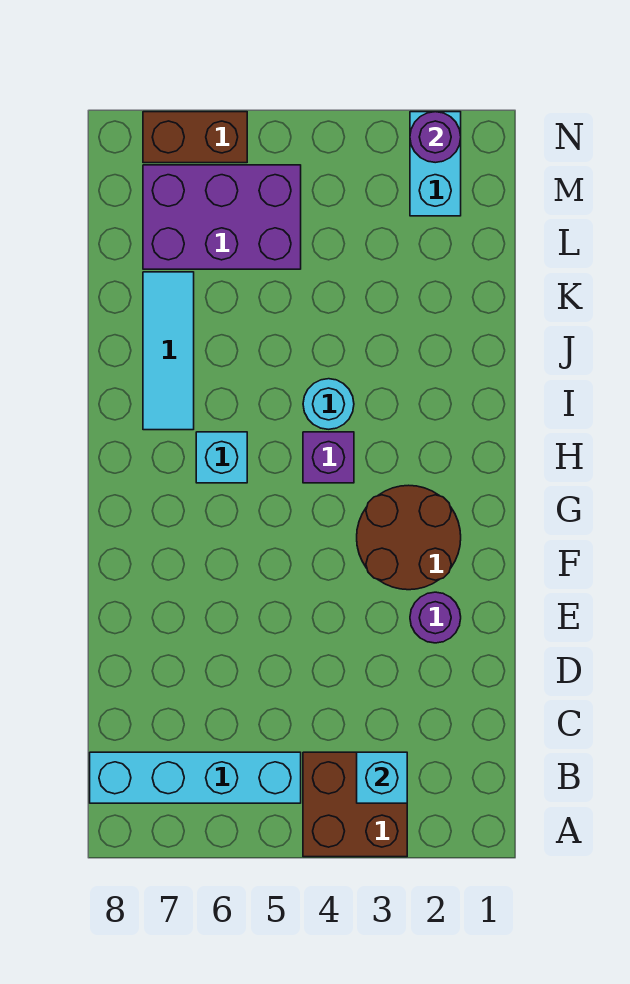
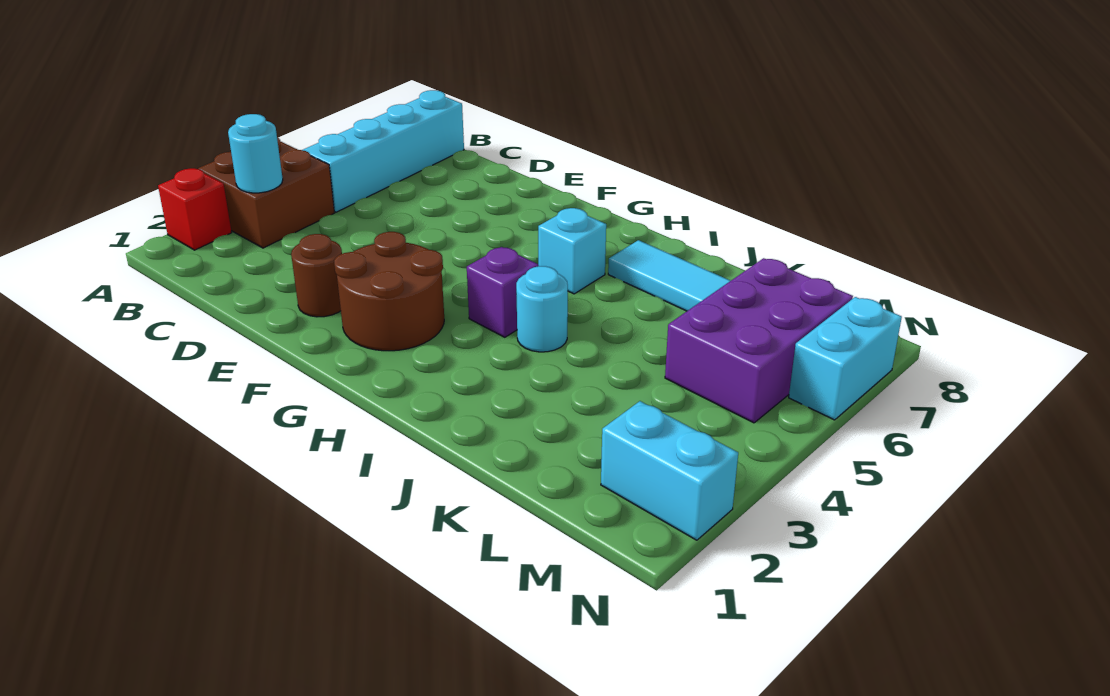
none -> red brick A2 level 1
cyan brick B3 level 2 -> cyan round brick B3 level 2
purple round brick E2 level 1 -> brown round brick E2 level 1
purple round brick N2 level 2 -> none
brown brick N6:N7 level 1 -> cyan brick N6:N7 level 1

